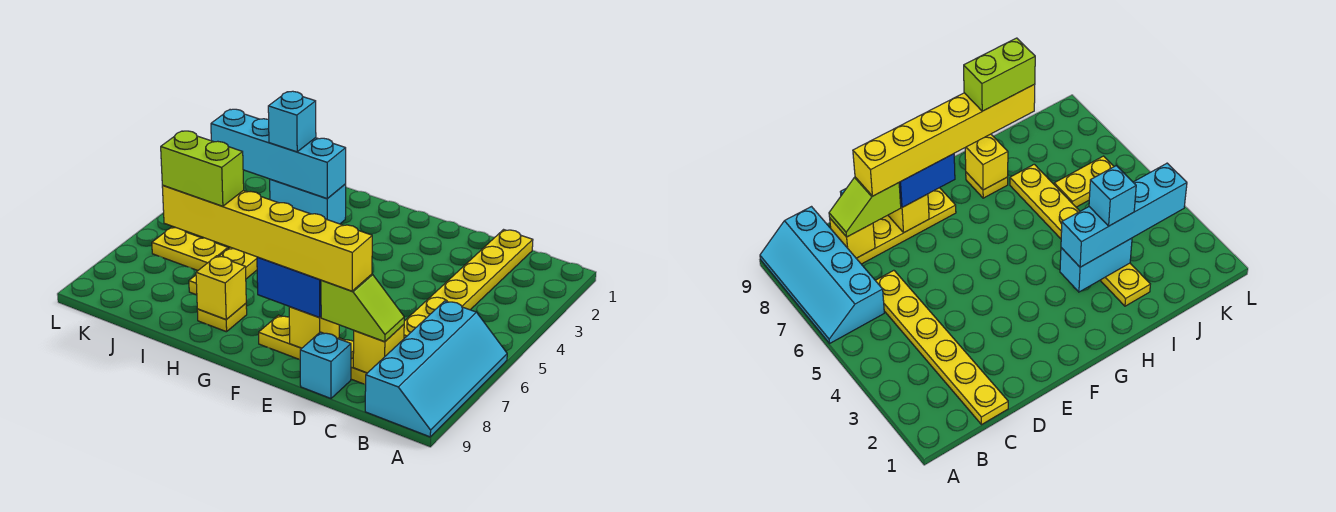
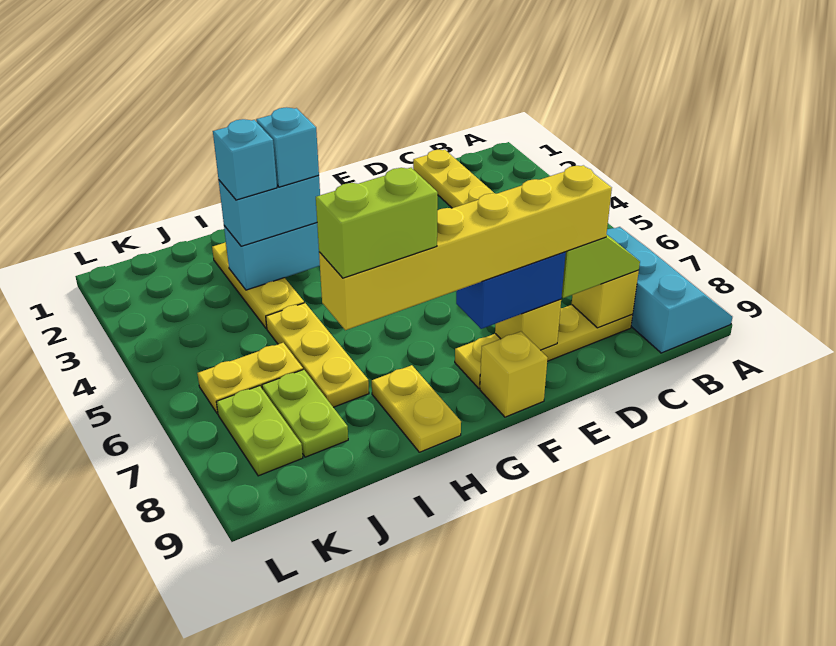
cyan slope A6:B9 level 1 top B -> cyan slope A7:B9 level 1 top B
cyan brick D9 level 1 -> cyan brick H3 level 4
cyan brick H3:K3 level 3 -> cyan brick H3:I3 level 3
yellow plate H8 level 1 -> yellow plate H8:H9 level 1
yellow brick H8 level 2 -> yellow brick F9 level 1
none -> lime plate J7:J8 level 1
none -> lime plate K7:K8 level 1

